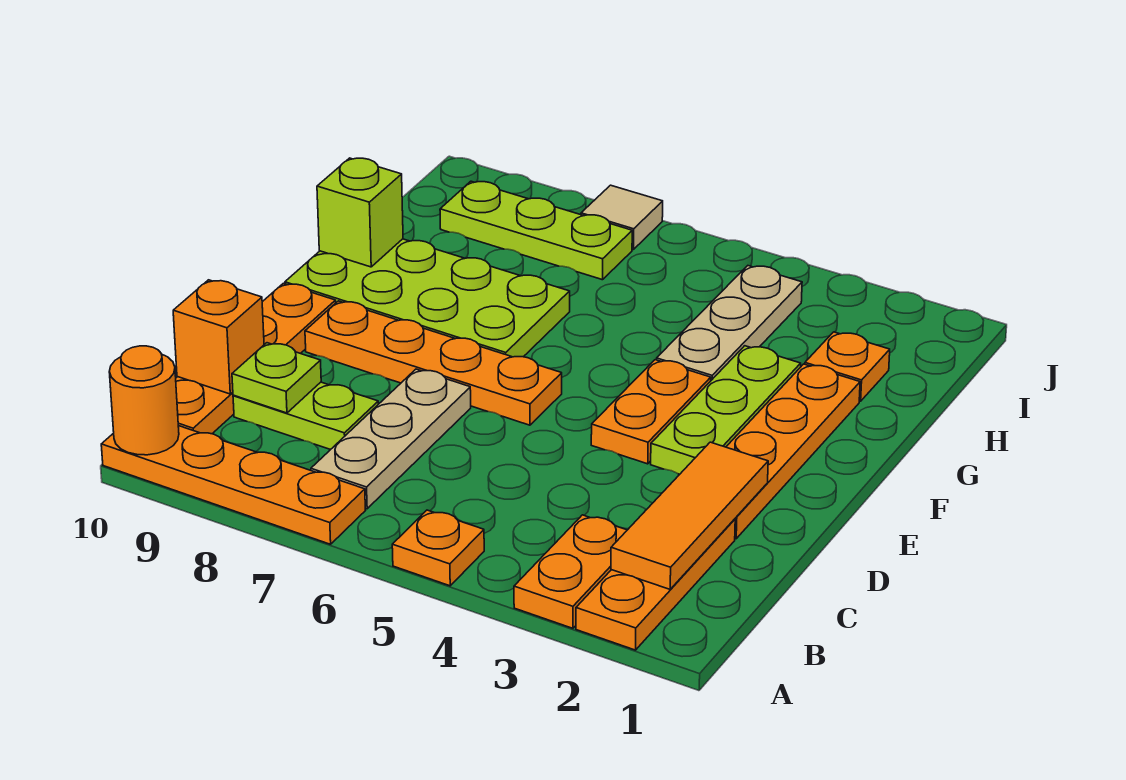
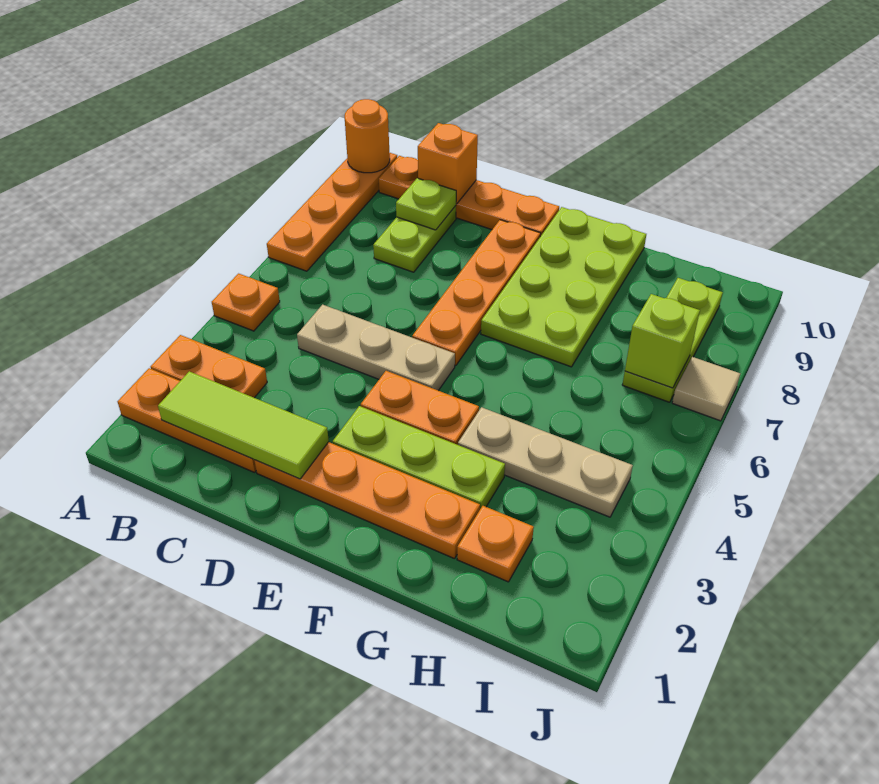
orange tile B2:D2 level 2 -> lime tile B2:D2 level 2
tan plate B7:D7 level 1 -> tan plate C5:E5 level 1
lime brick G10 level 2 -> lime brick I7 level 2

